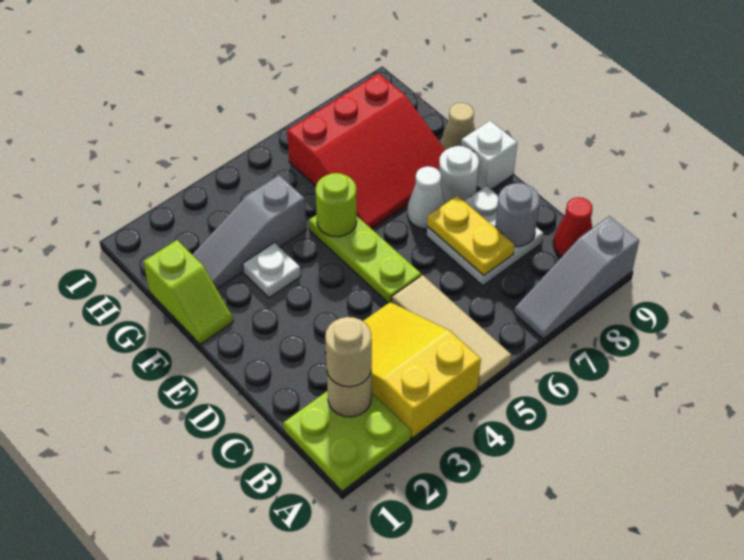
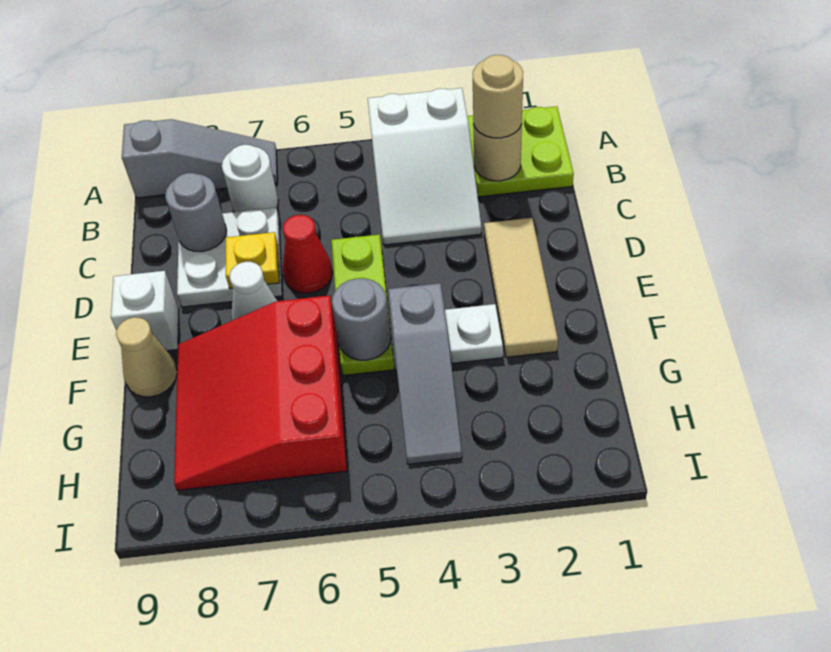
yellow slope A3:C4 level 1 top A -> white slope A3:C4 level 1 top A
tan tile A5:C5 level 1 -> tan tile D2:F2 level 1
red cone B9 level 1 -> red cone D6 level 1
yellow plate C7:D7 level 2 -> yellow plate D7 level 2
white round brick E8 level 1 -> white round brick B7 level 1
lime slope F1:G1 level 1 top G -> none
lime round brick F5 level 2 -> grey round brick F5 level 2
red slope F6:H8 level 1 top H -> red slope F6:H8 level 1 top 6
grey slope G2:G4 level 1 top 4 -> grey slope F4:H4 level 1 top F

